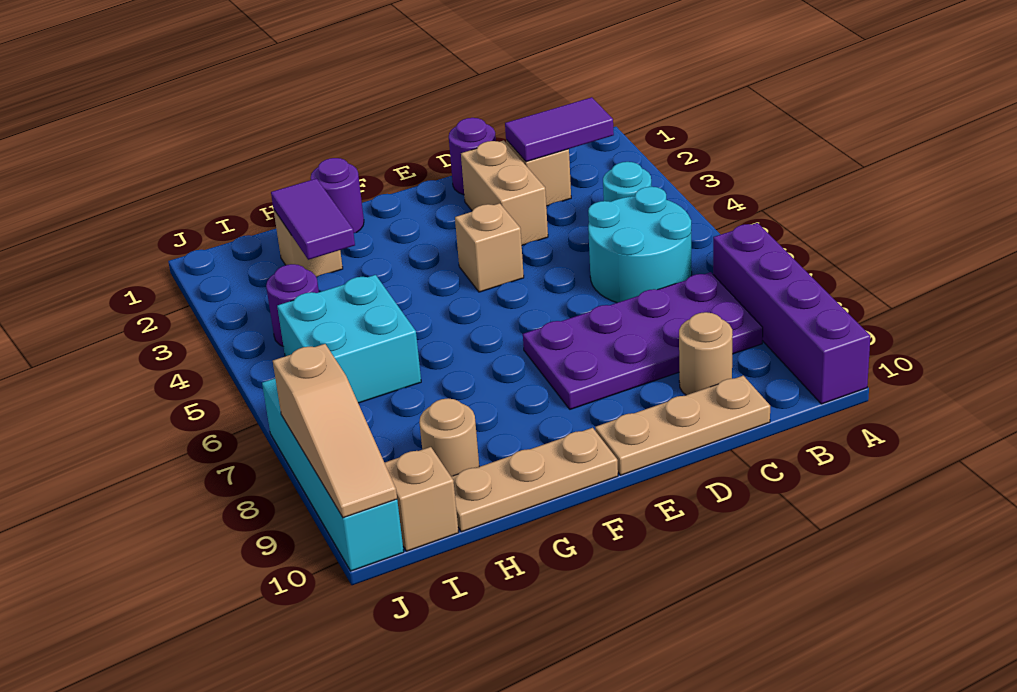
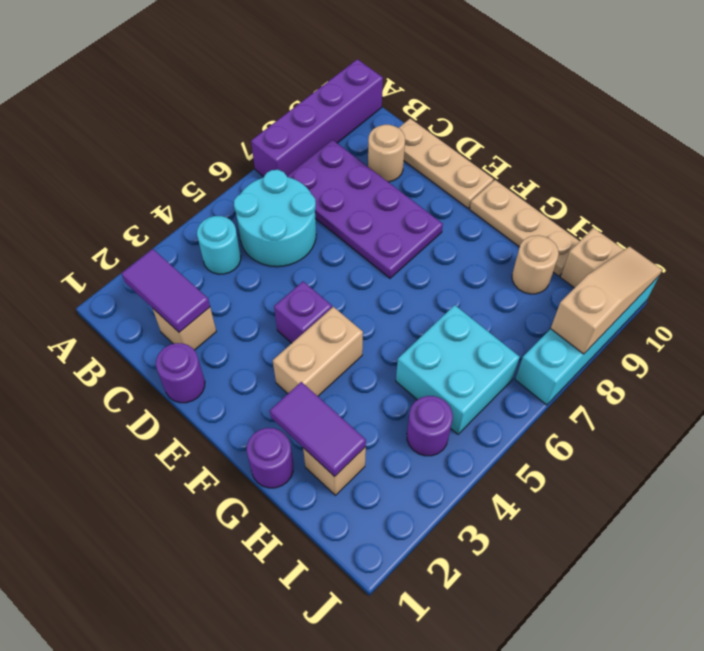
tan brick D2:D3 level 1 -> tan brick F3:F4 level 1
tan brick E4 level 1 -> purple brick E4 level 1
purple tile H2:H3 level 2 -> purple tile G2:H2 level 2

